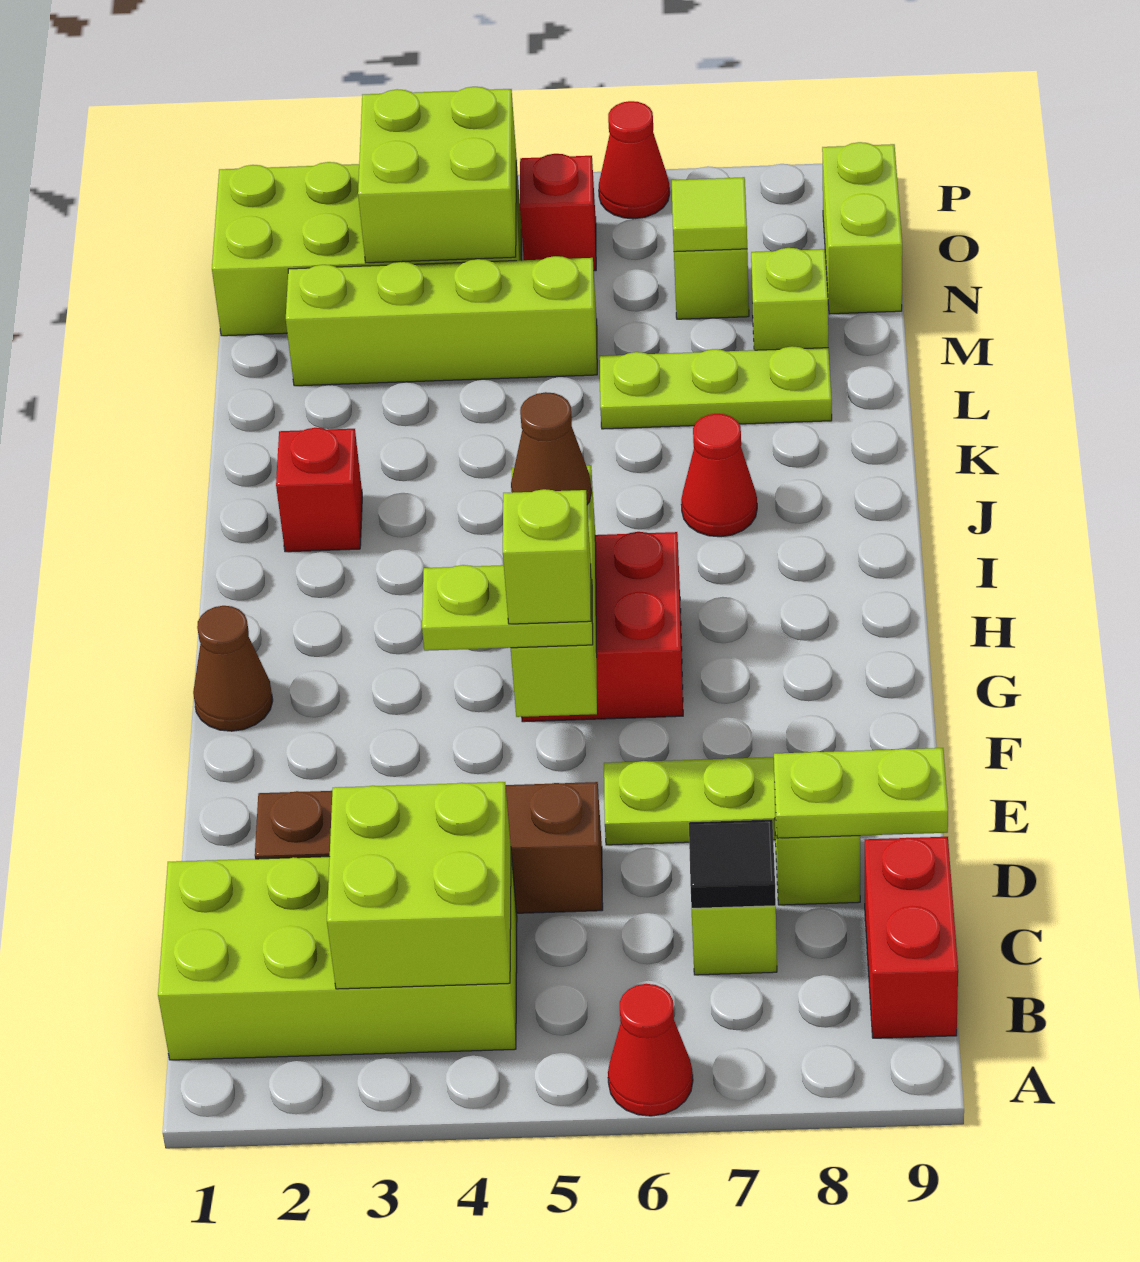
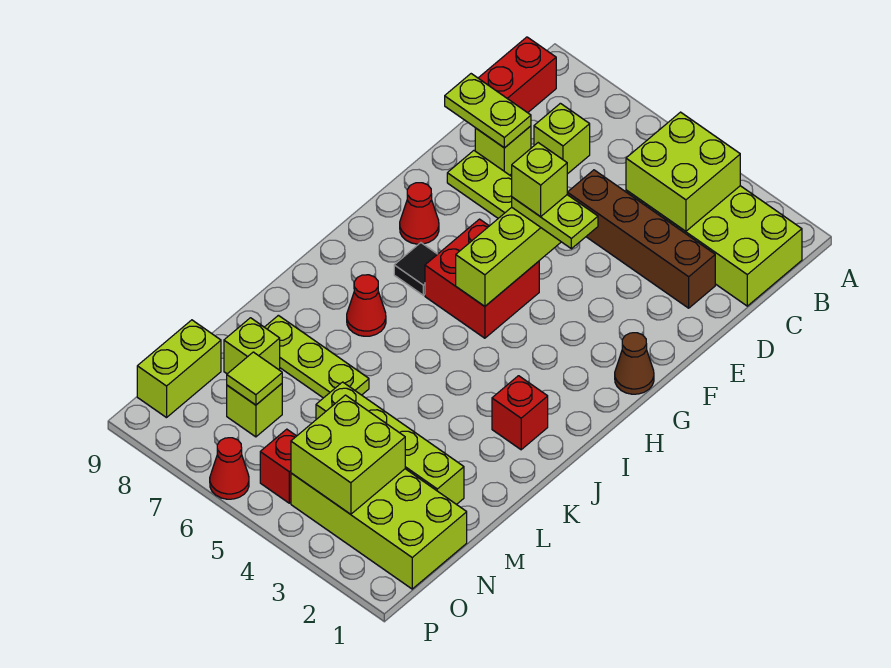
red cone A6 level 1 -> red cone G8 level 1
black tile C7 level 2 -> black tile H7 level 1
brown cone H5 level 3 -> none

